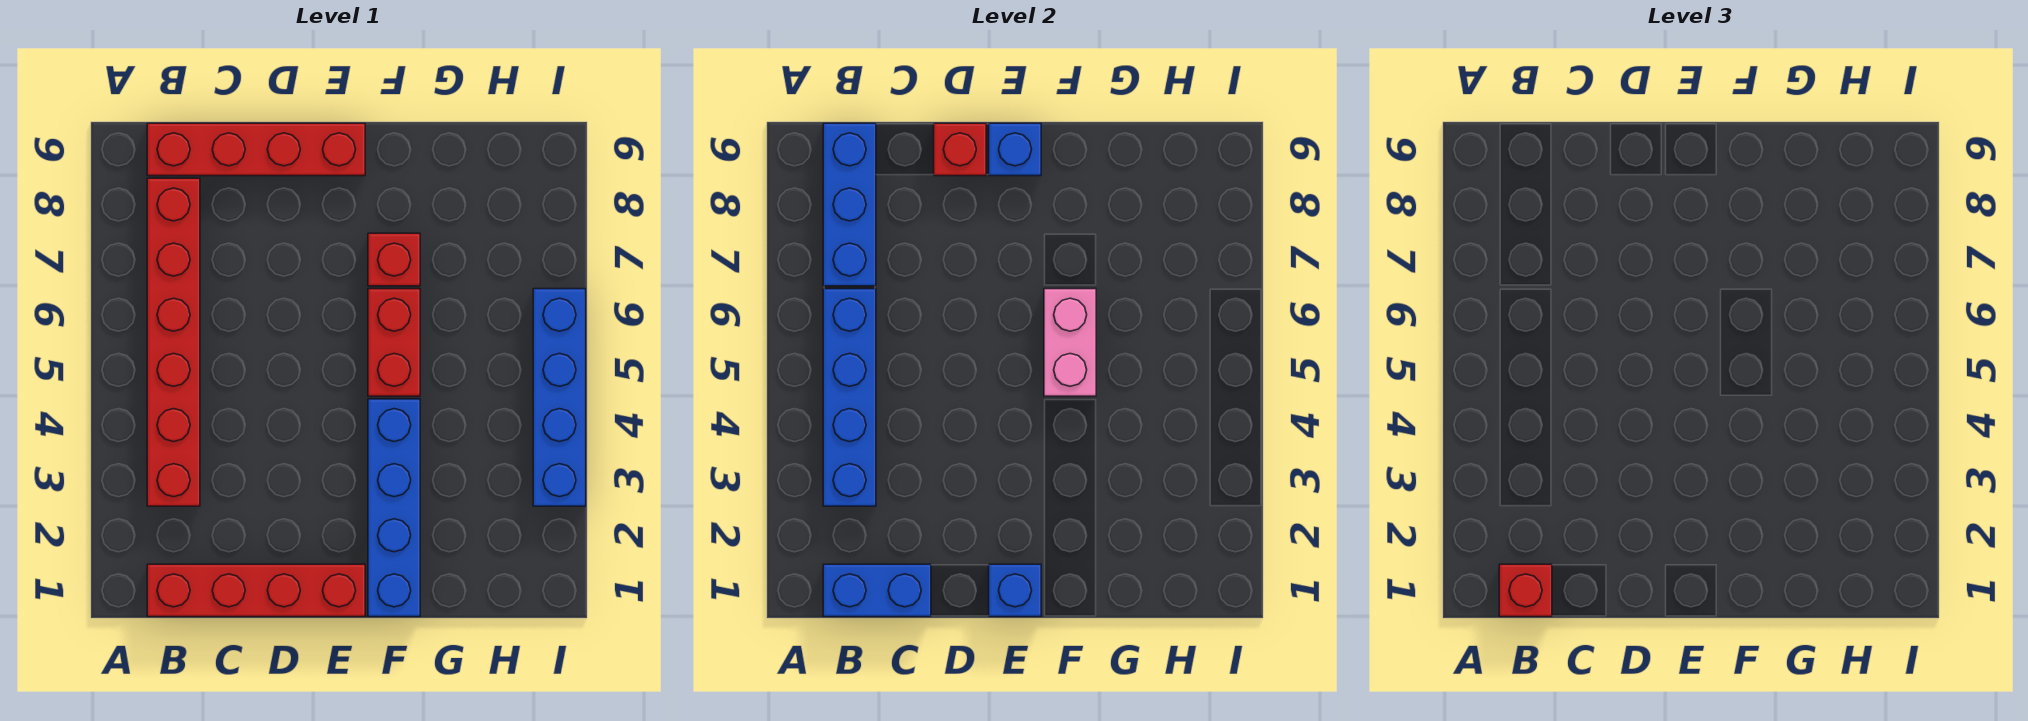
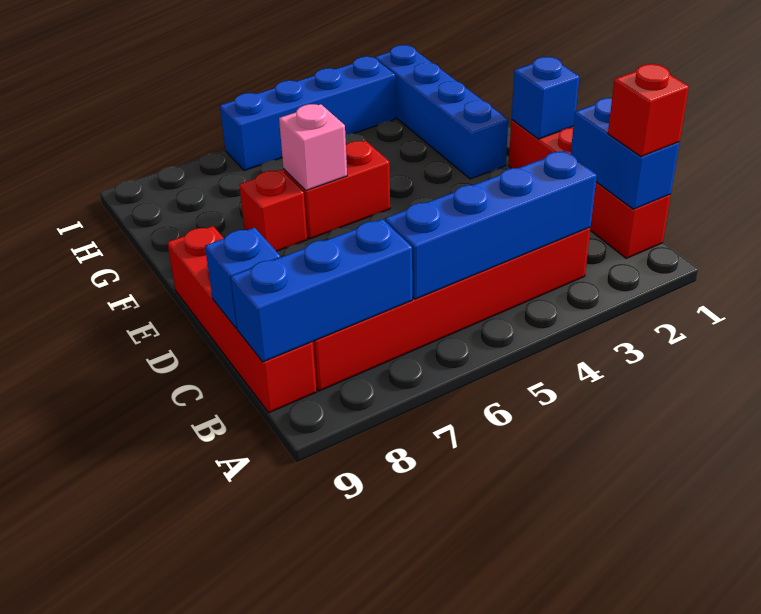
red brick D9 level 2 -> none
blue brick E9 level 2 -> blue brick C9 level 2
blue brick F1:F4 level 1 -> blue brick F2:I2 level 1
pink brick F5:F6 level 2 -> pink brick F6 level 2

